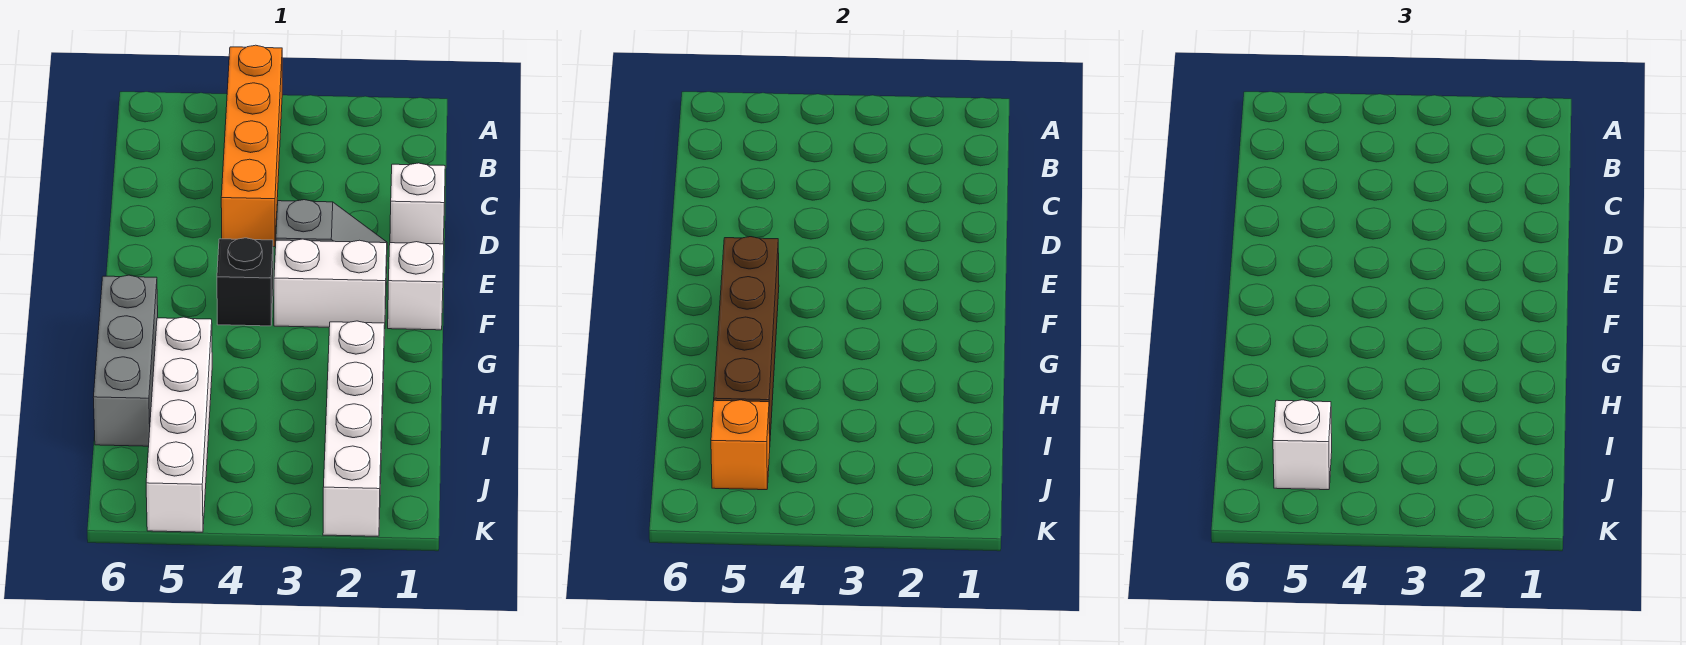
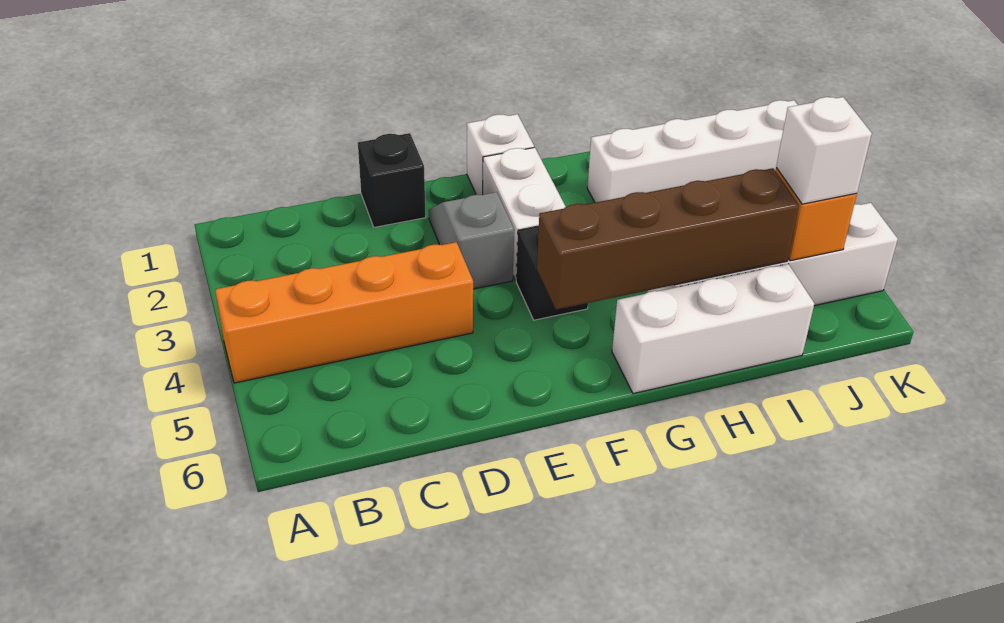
white brick D1 level 1 -> black brick D1 level 1
grey brick G6:I6 level 1 -> white brick G6:I6 level 1

